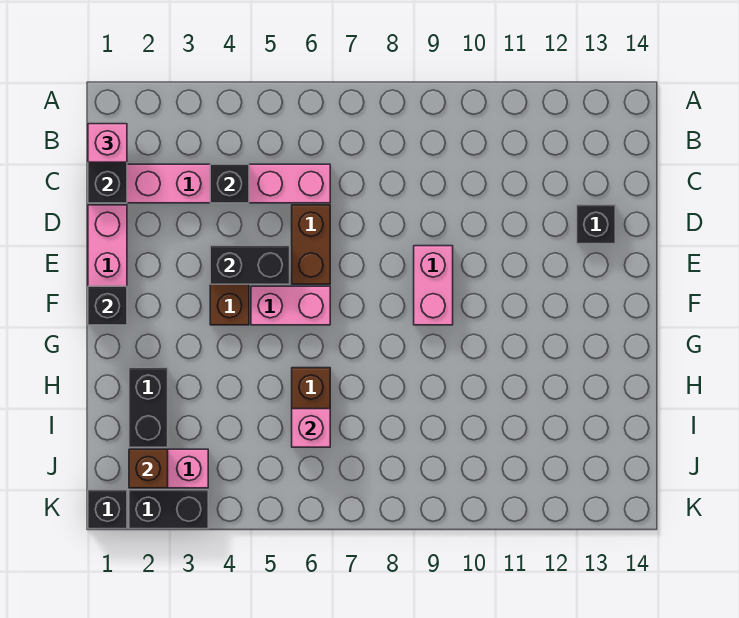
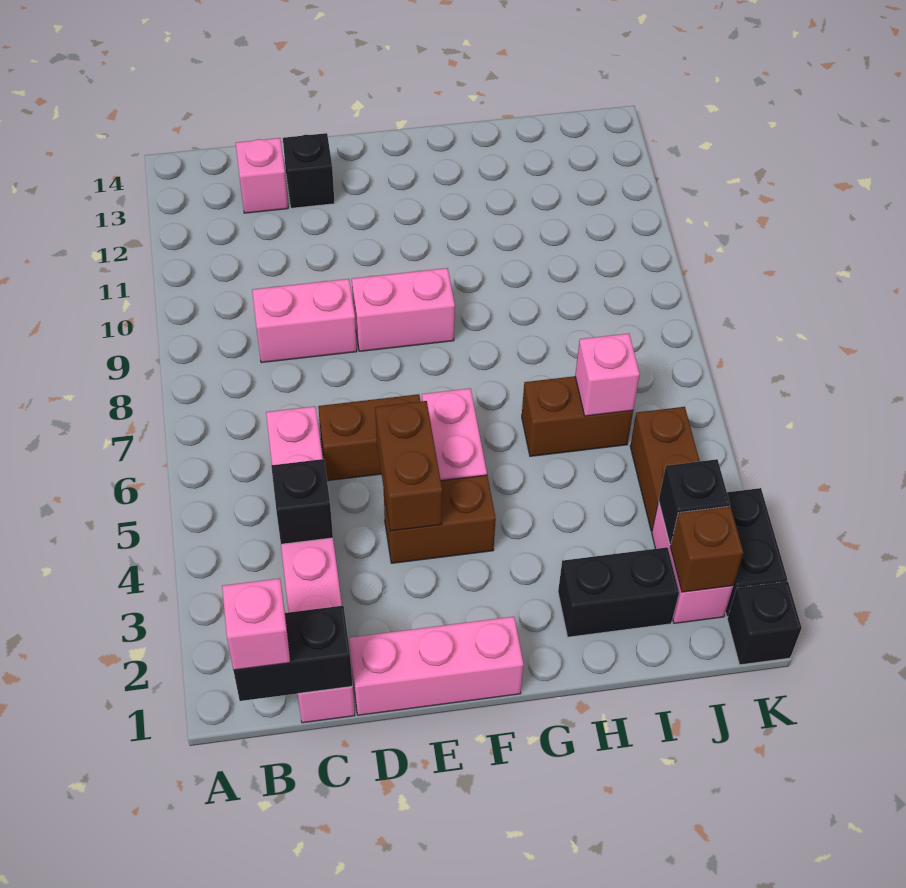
none -> pink brick C9:D9 level 1
none -> pink brick C13 level 1
black brick E4:E5 level 2 -> brown brick E4:E5 level 2
black brick F1 level 2 -> black brick J3 level 2
none -> brown brick J4:J5 level 1

